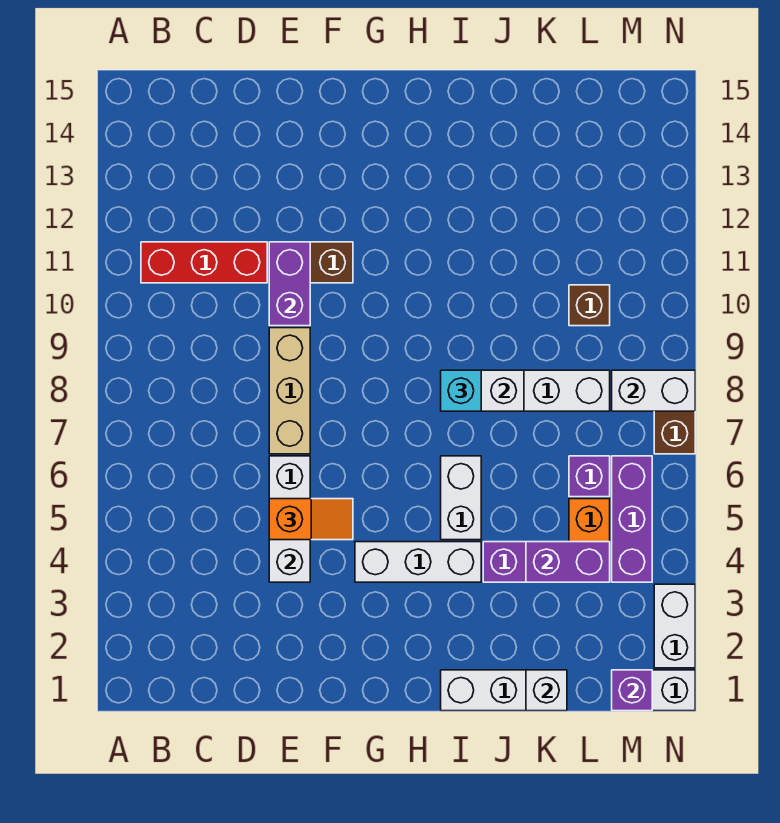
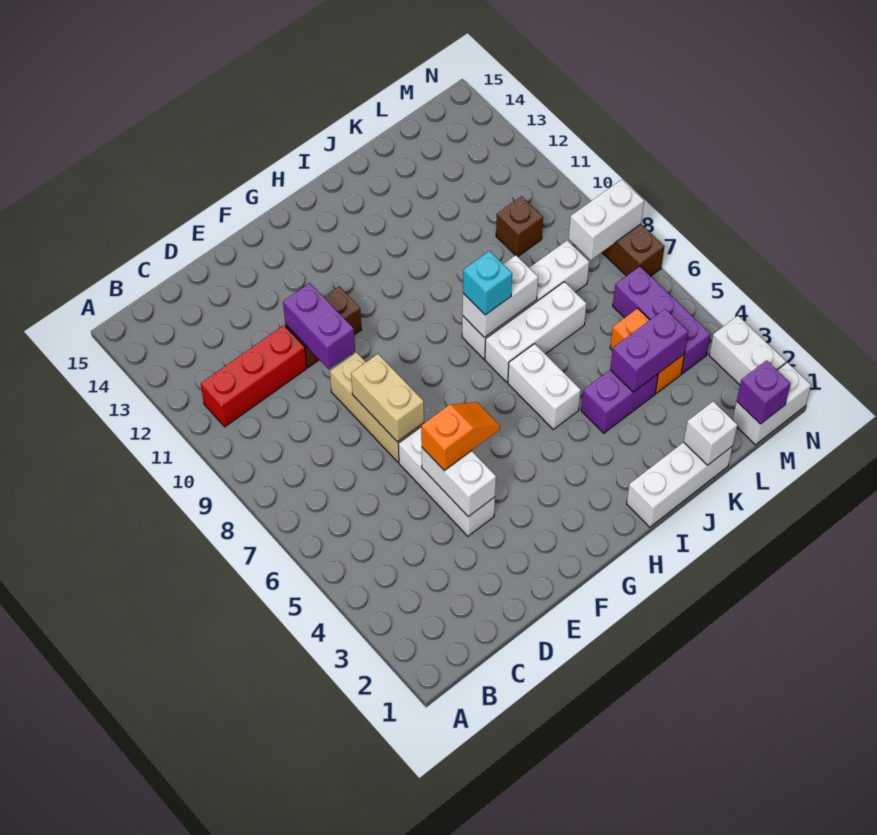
none -> tan brick E7:E8 level 2
white brick G4:I4 level 1 -> white brick I7:K7 level 1
purple brick L6 level 1 -> none

